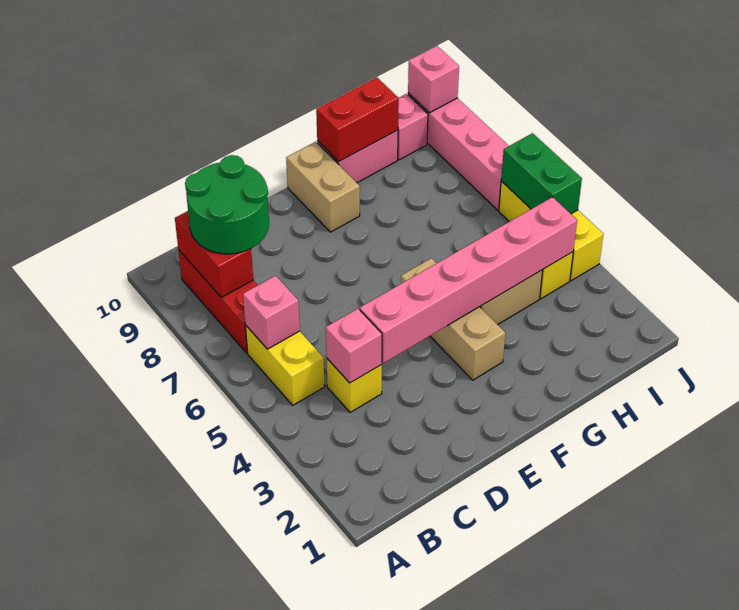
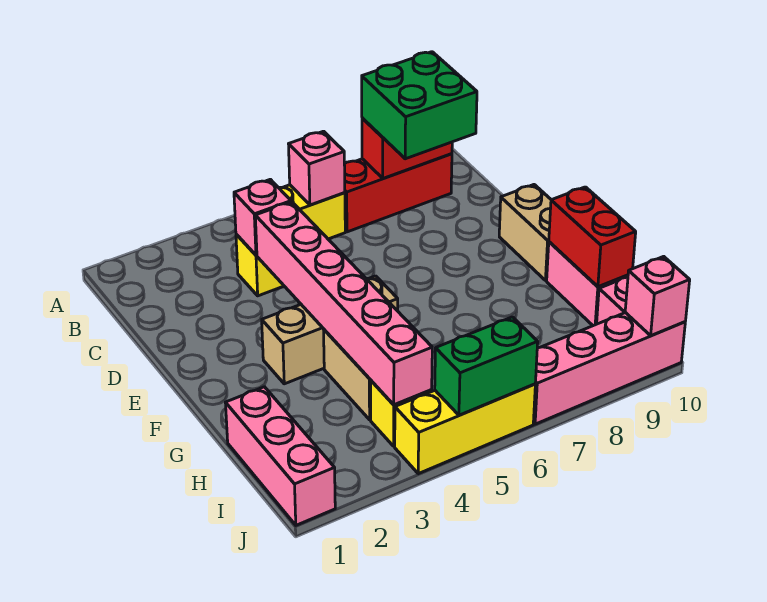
green round brick B8:C9 level 3 -> green brick B8:C9 level 3
tan brick F9:F10 level 1 -> tan brick E10:F10 level 1
none -> pink brick H1:J1 level 1

